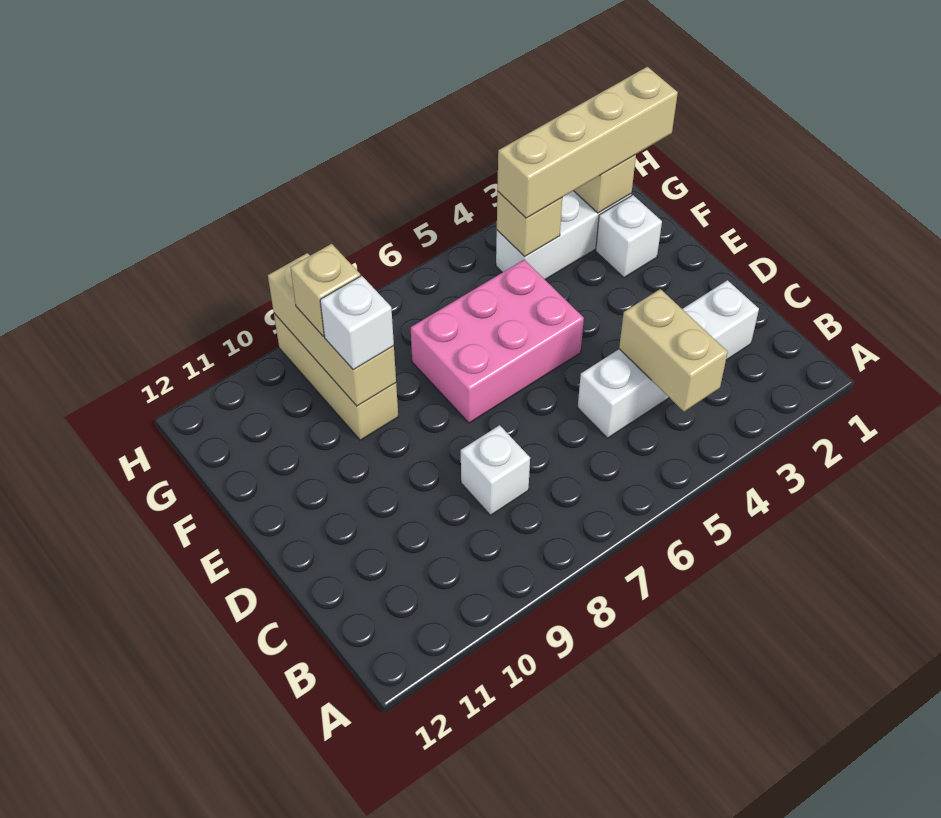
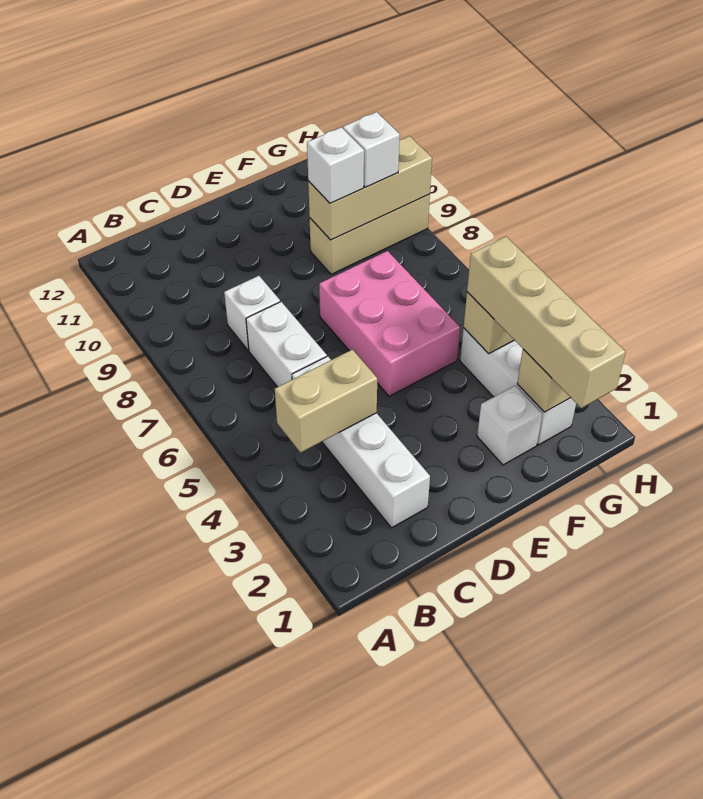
none -> white brick C6:C7 level 1
tan brick G9 level 3 -> white brick G9 level 3

